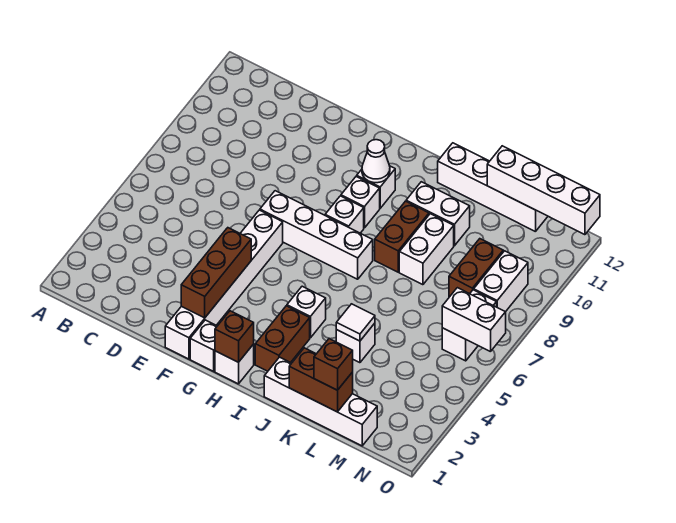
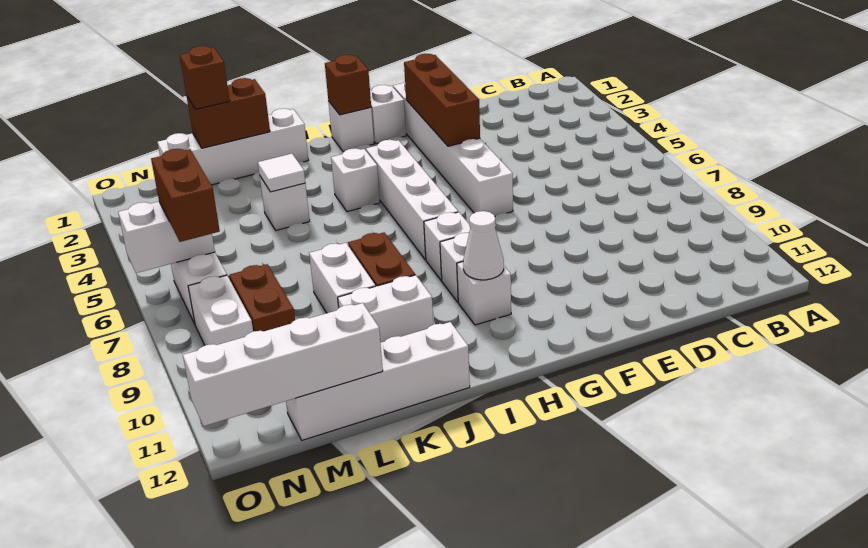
white brick F7:I7 level 1 -> white brick H4:H7 level 1
brown brick I2:I3 level 1 -> brown brick N6:N7 level 3

